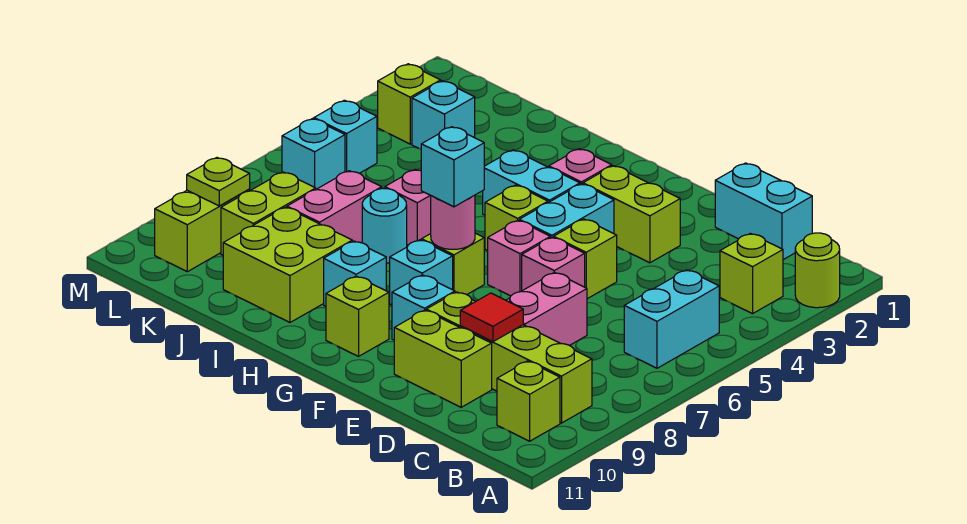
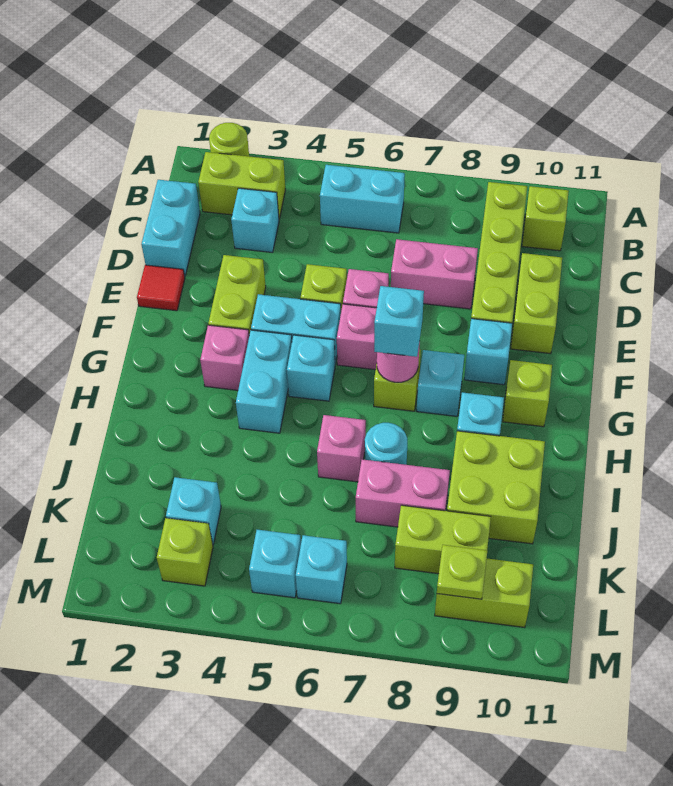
lime brick B3 level 1 -> lime brick B2:B3 level 1
none -> cyan brick C3 level 1
red tile D9 level 2 -> red tile E1 level 1
lime brick G5 level 1 -> cyan brick G5 level 1

